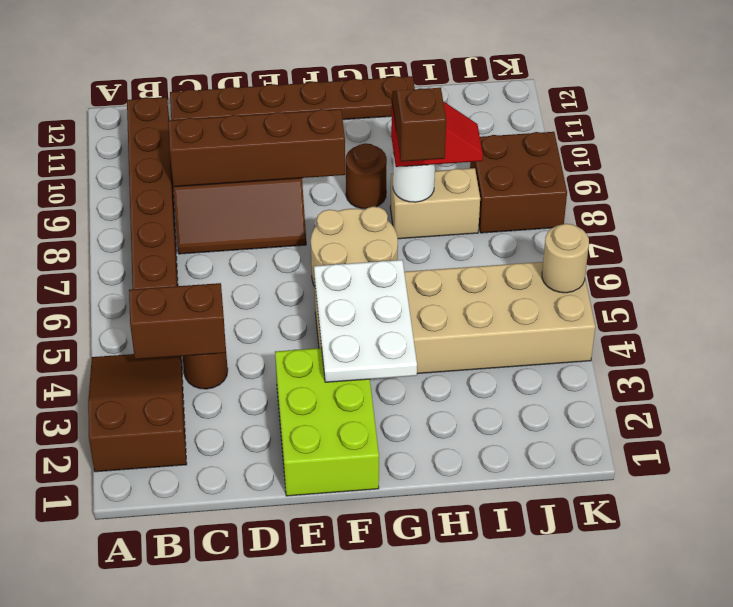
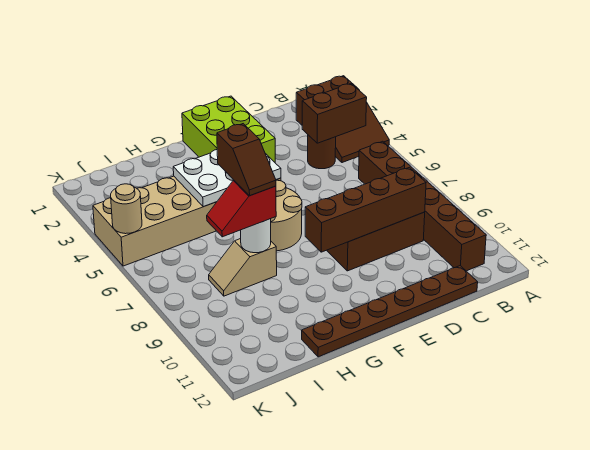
white plate F3:G5 level 2 -> white plate F4:H5 level 2
brown round brick G9 level 1 -> none
tan brick H8:I8 level 1 -> tan slope H8:I8 level 1 top H
brown brick J8:K9 level 1 -> none

